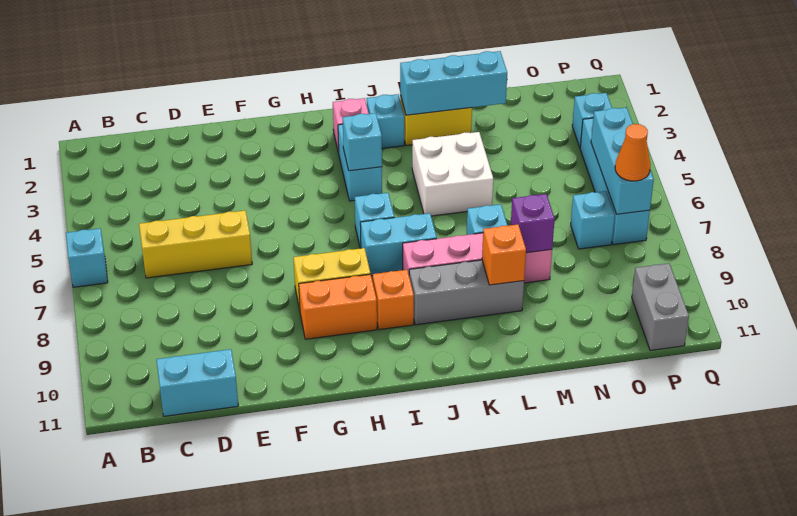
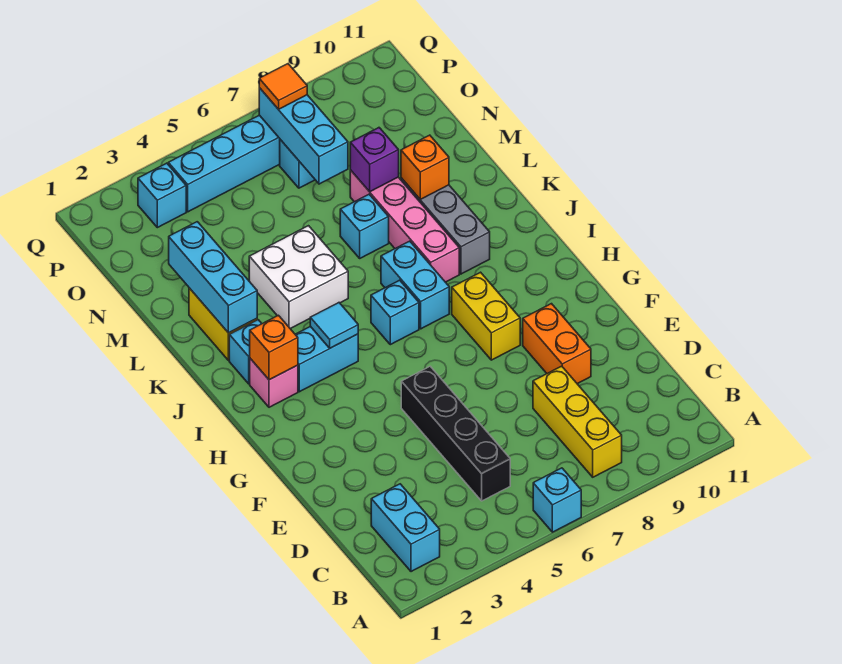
none -> black brick C5:F5 level 1
yellow brick C6:E6 level 1 -> yellow brick B8:D8 level 1
cyan brick C11:D11 level 1 -> cyan brick B2:C2 level 1
orange brick G9:H9 level 1 -> orange brick E9:F9 level 1
cyan brick I4 level 2 -> cyan tile I4 level 2
orange brick I9 level 1 -> orange brick I2 level 2
cyan brick P5:P7 level 2 -> cyan brick N7:P7 level 2
orange cone P7 level 3 -> orange tile P7 level 3
grey brick P10:P11 level 1 -> none

